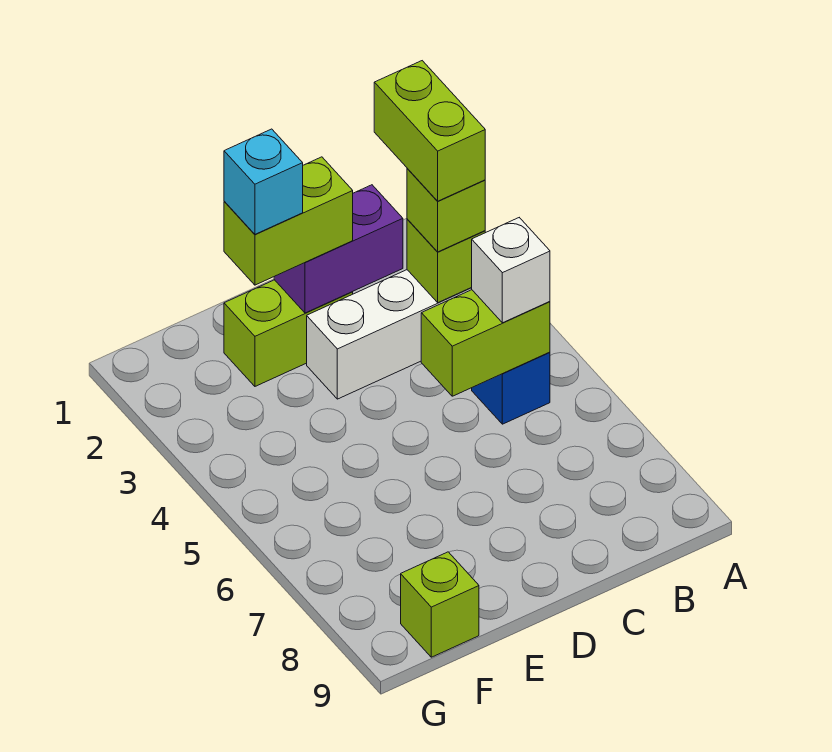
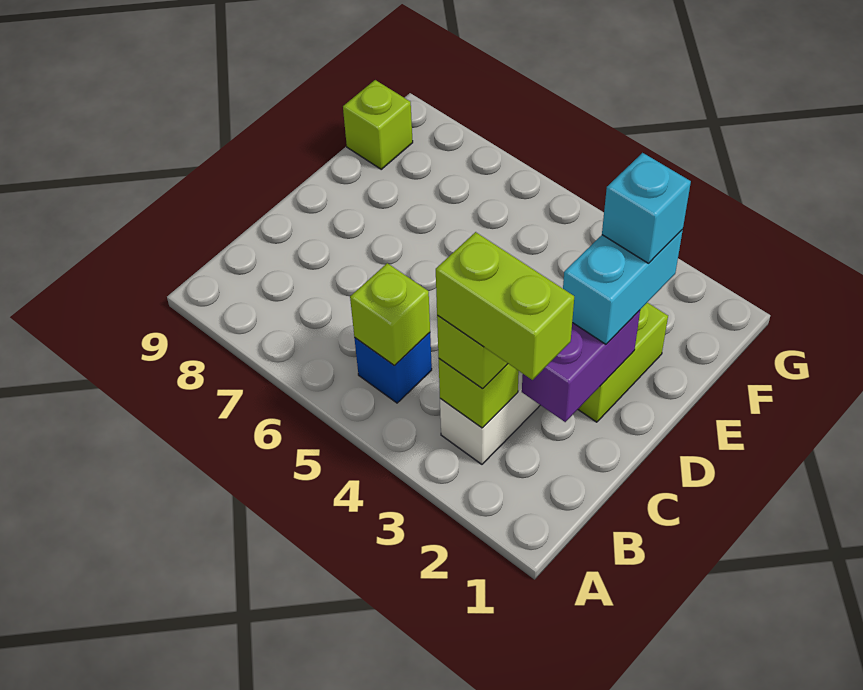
lime brick B5:C5 level 2 -> lime brick B5 level 2
white brick B5 level 3 -> none
lime brick D2:E2 level 3 -> cyan brick D2:E2 level 3

